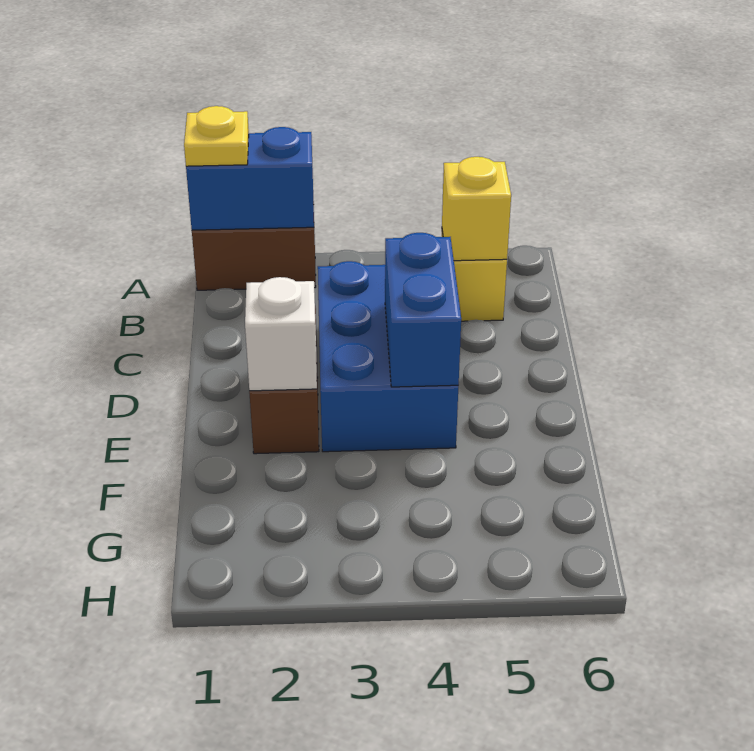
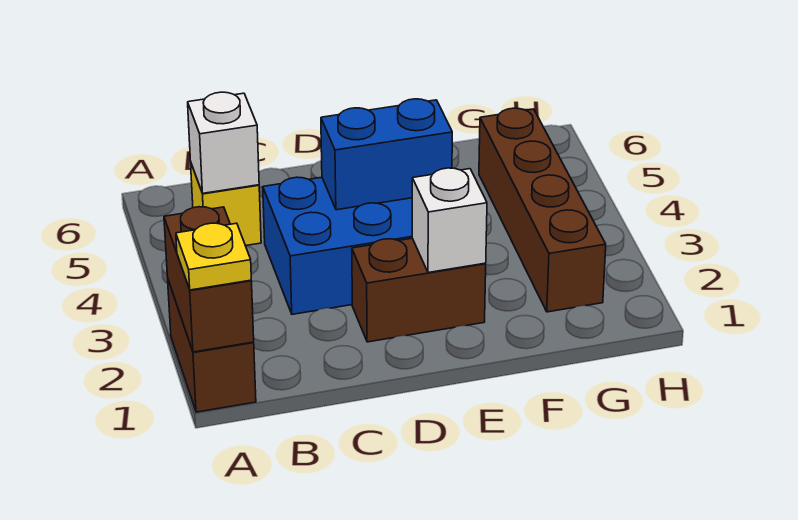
blue brick A1:A2 level 2 -> brown brick A1:A2 level 2
yellow brick B5 level 2 -> white brick B5 level 2
none -> brown brick G2:G5 level 1

